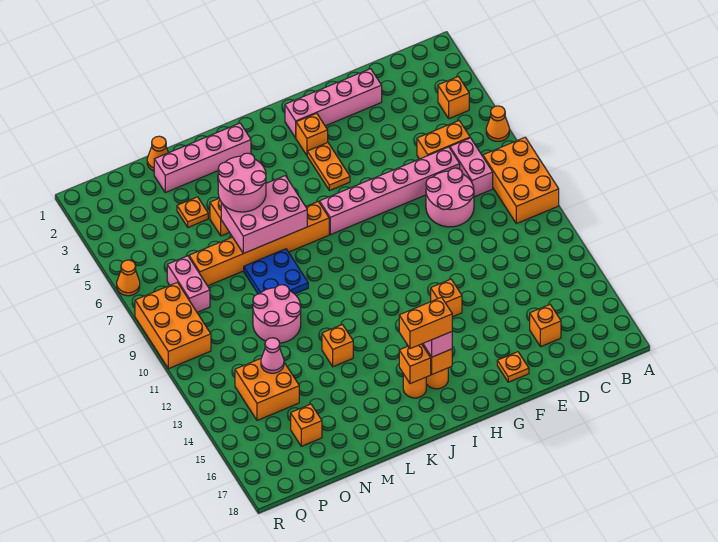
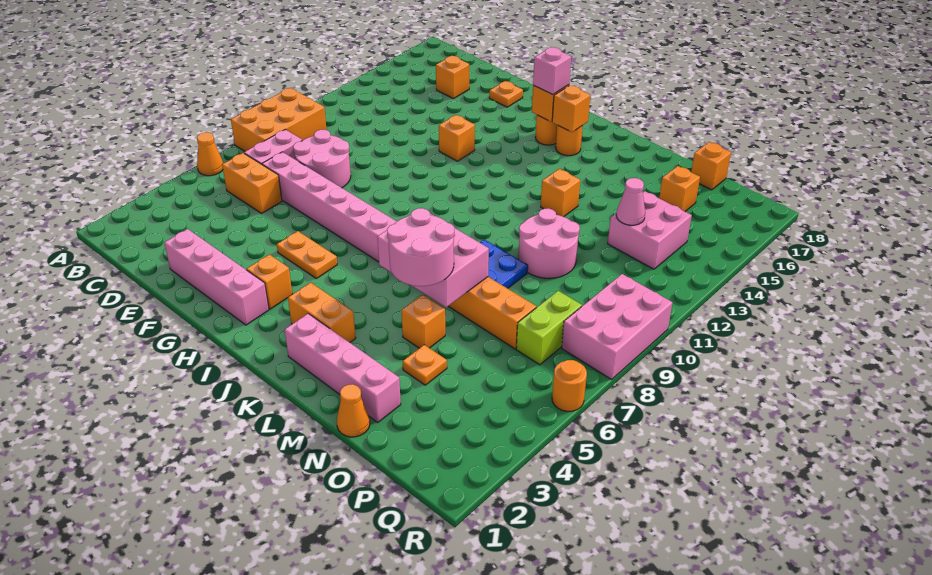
orange brick B4 level 1 -> orange brick O18 level 1
orange plate H4:H5 level 1 -> orange plate G5:H5 level 1
orange brick I16:J16 level 4 -> orange brick J3:K3 level 1
orange brick O13:P14 level 1 -> pink brick O13:P14 level 1
pink brick P7:P8 level 1 -> lime brick P7:P8 level 1
orange brick Q8:R10 level 1 -> pink brick Q8:R10 level 1
orange cone R6 level 1 -> orange round brick R6 level 1

